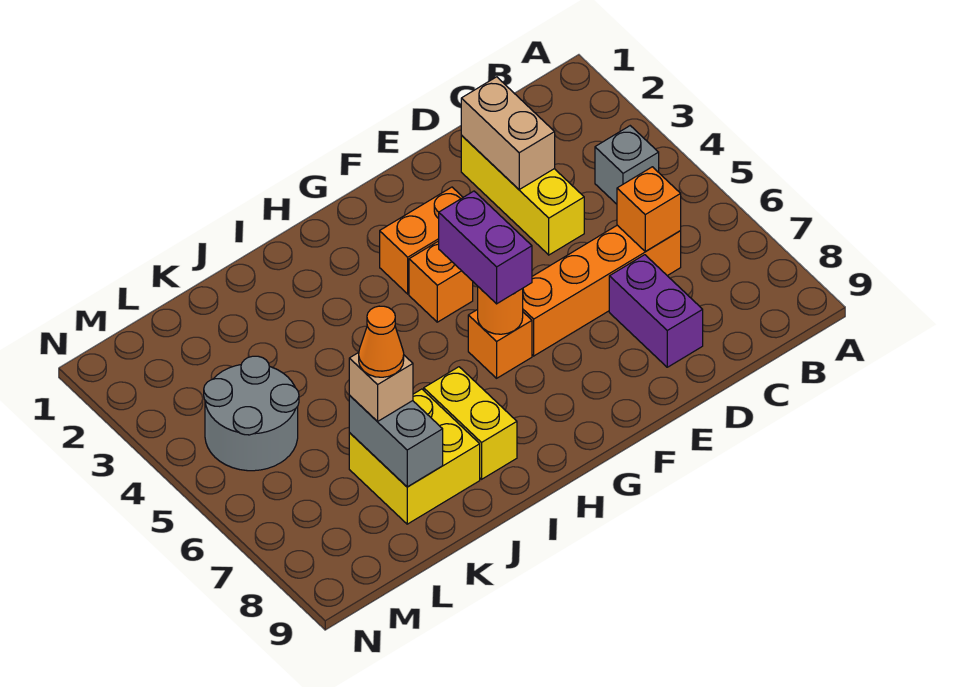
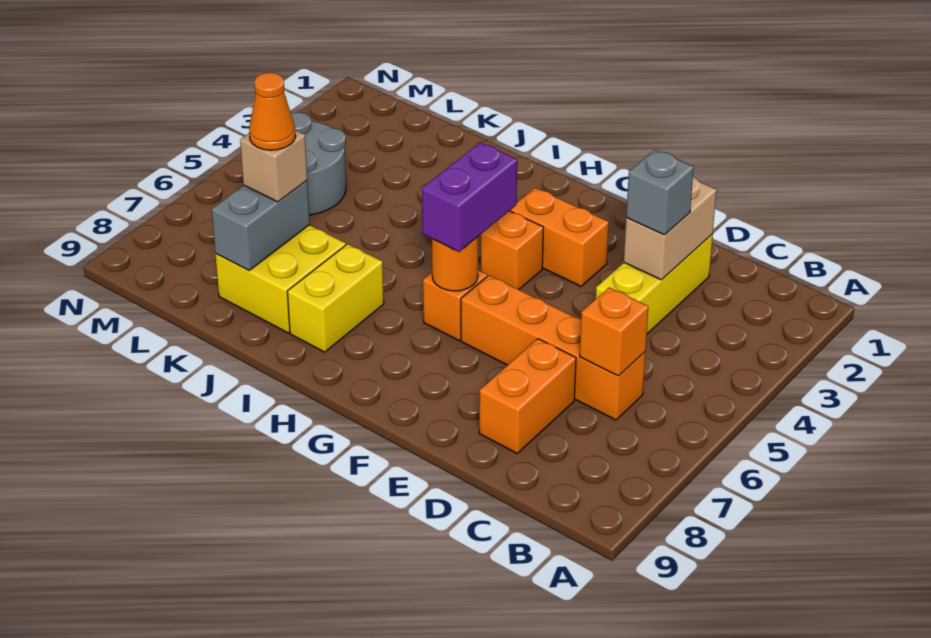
grey brick B4 level 1 -> grey brick D3 level 3
purple brick D7:D8 level 1 -> orange brick D7:D8 level 1

